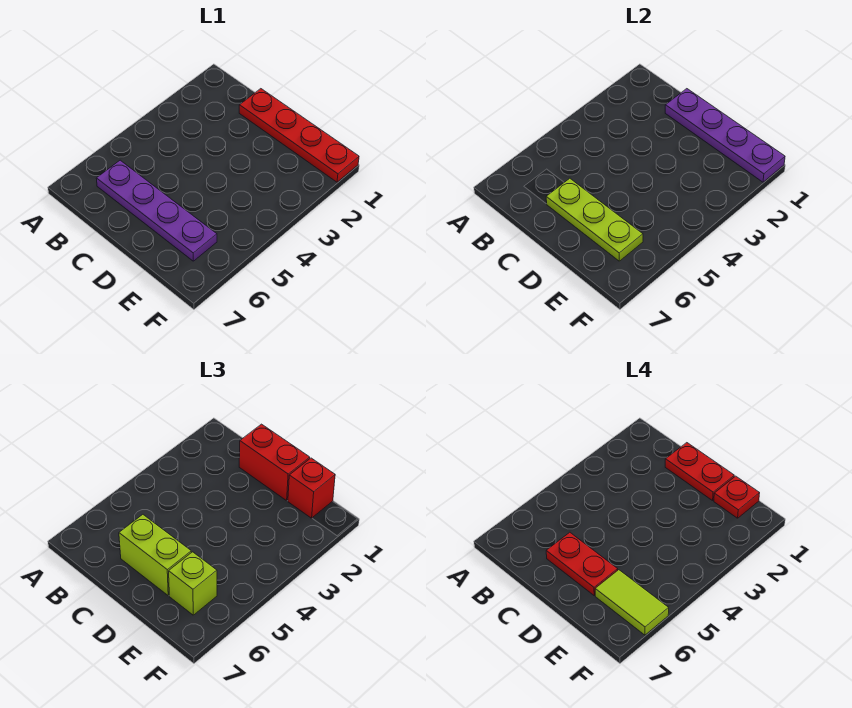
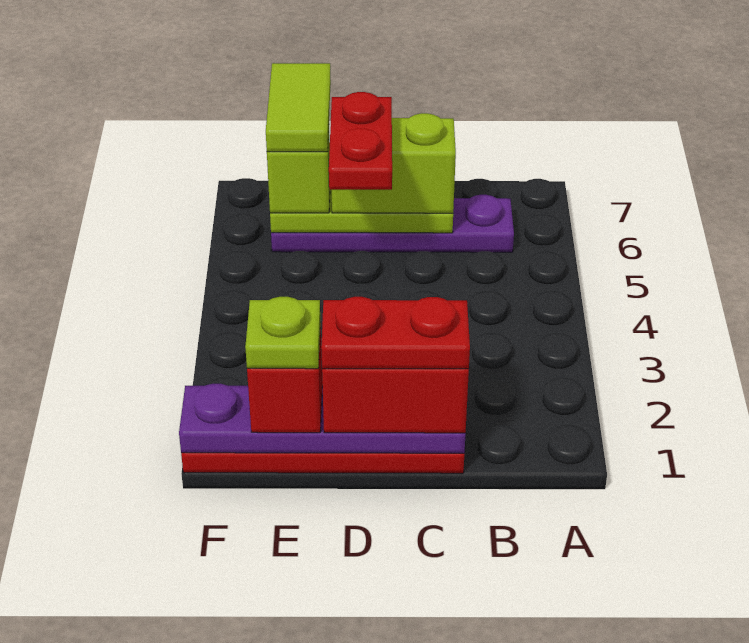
red plate C6:D6 level 4 -> red plate D5:D6 level 4
red plate E1 level 4 -> lime plate E1 level 4
lime tile E6:F6 level 4 -> lime tile E6:E7 level 4

